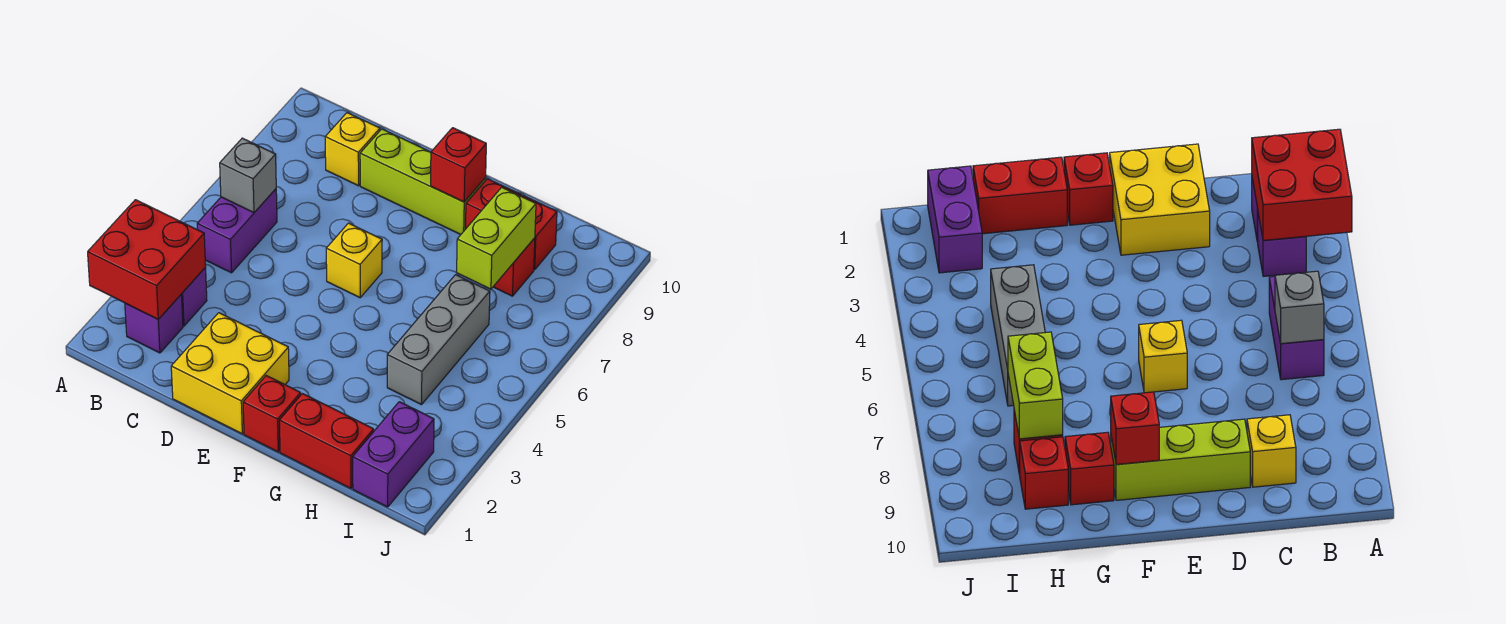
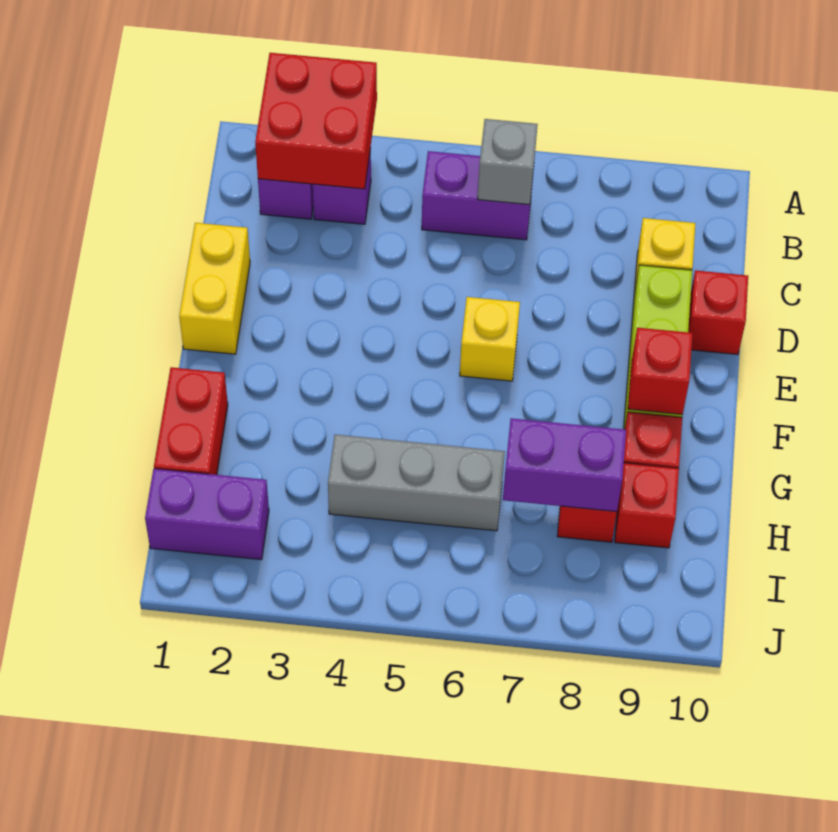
yellow brick D1:E2 level 1 -> yellow brick D1:E1 level 1
red brick F1 level 1 -> red brick D10 level 1
lime brick H7:H8 level 2 -> purple brick H7:H8 level 2

